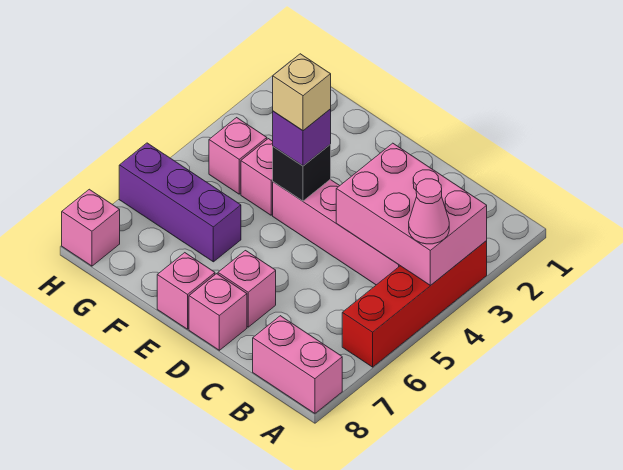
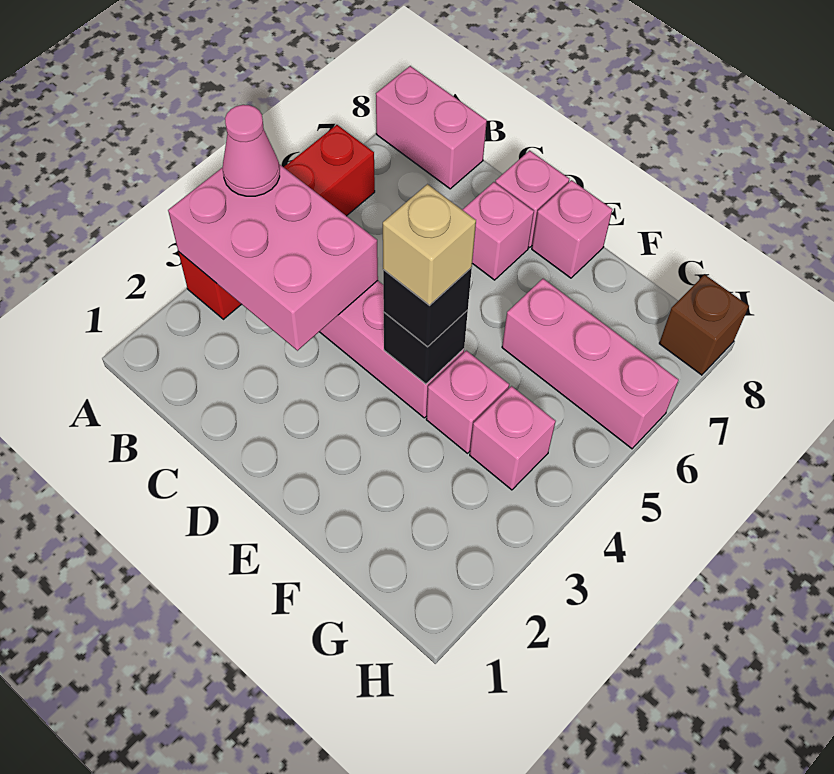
purple brick E4 level 3 -> black brick E4 level 3
purple brick F6:H6 level 1 -> pink brick F6:H6 level 1
pink brick H8 level 1 -> brown brick H8 level 1

